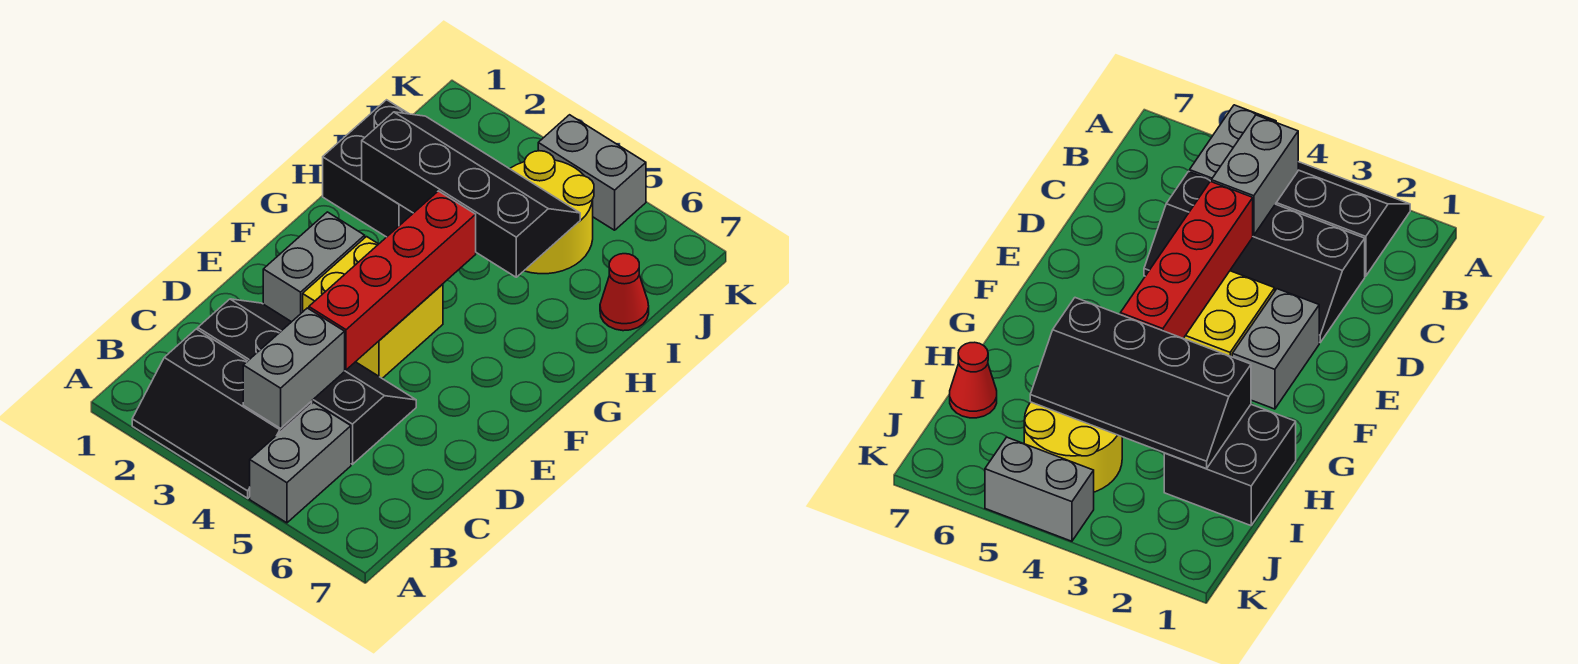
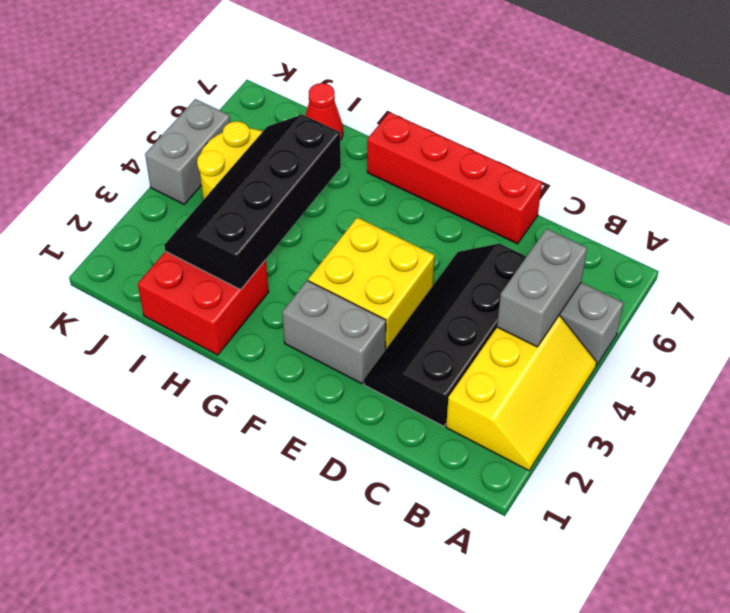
black slope A2:B4 level 1 top B -> yellow slope A2:B4 level 1 top B
grey brick B4:C4 level 2 -> grey brick B4:B5 level 2
red brick D4:G4 level 2 -> red brick D7:G7 level 1
black brick H1:I2 level 1 -> red brick H1:I2 level 1

